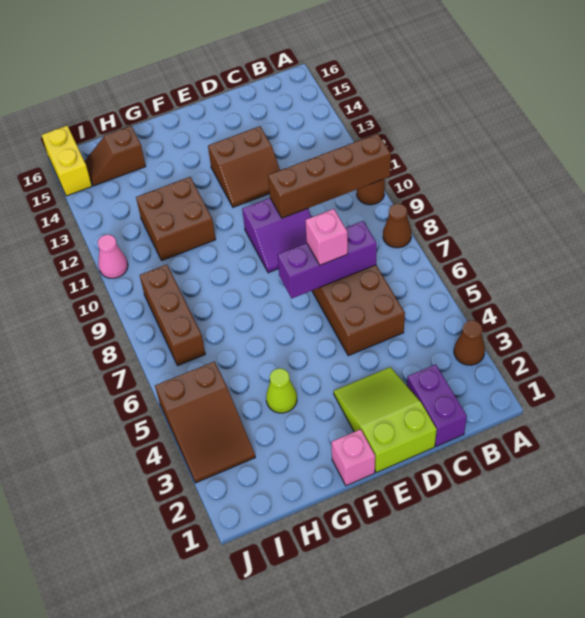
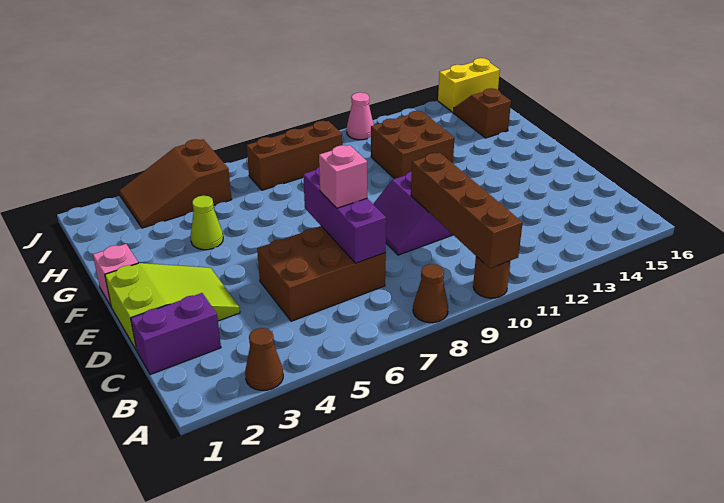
brown slope D12:E13 level 1 top 13 -> none

